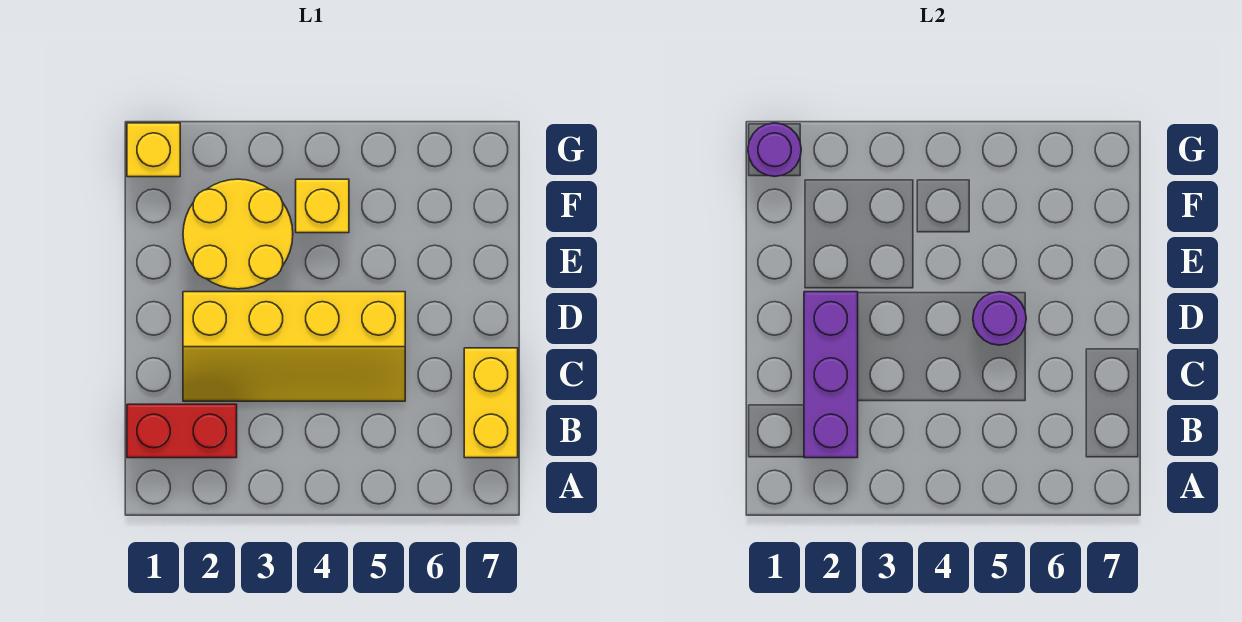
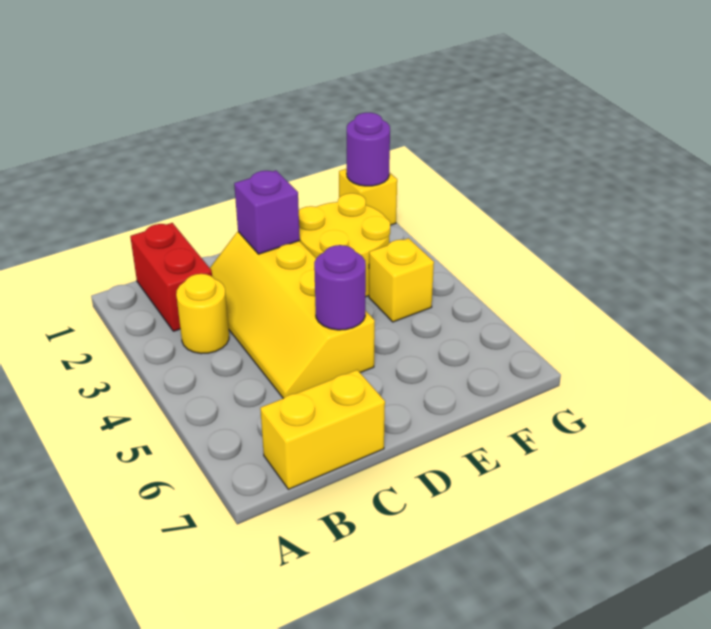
purple brick B2:D2 level 2 -> purple brick D2 level 2
none -> yellow round brick B3 level 1

